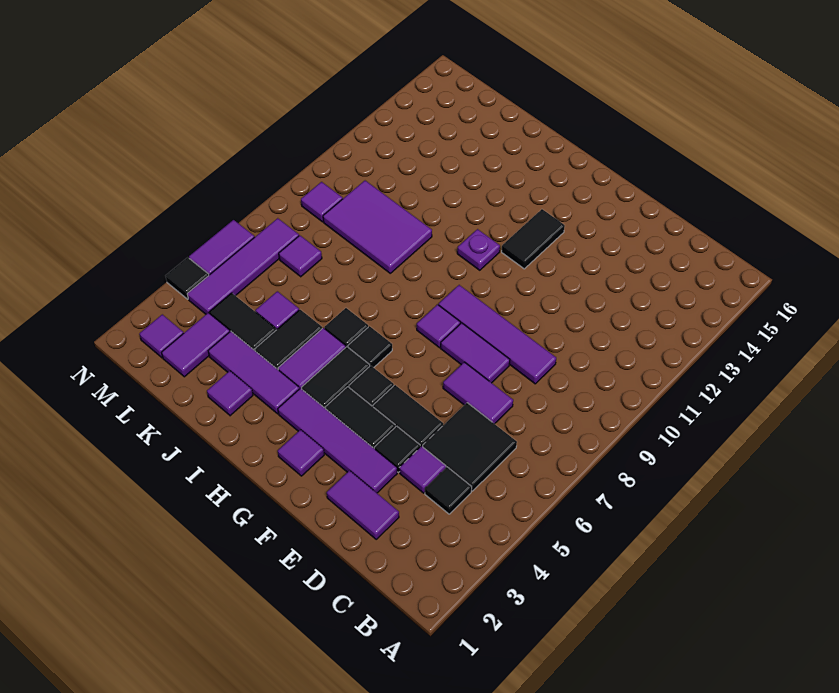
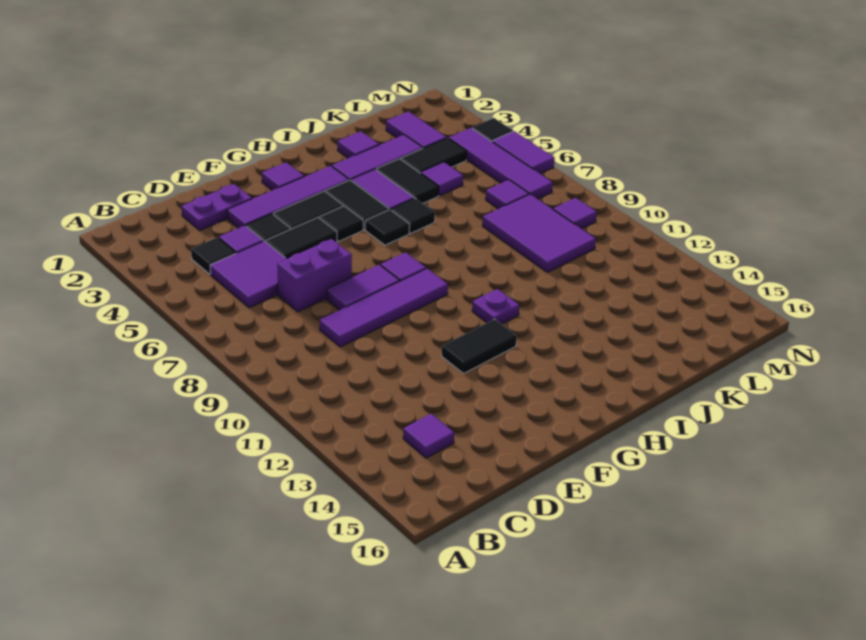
black tile C5:D6 level 1 -> purple tile C5:D6 level 1
purple tile D2:E2 level 1 -> purple plate D2:E2 level 1
purple tile D7:E7 level 1 -> purple brick D7:E7 level 1
black tile G12:G13 level 1 -> black tile F12:G12 level 1
purple tile J9:L10 level 1 -> purple tile K8:L10 level 1
purple tile M2 level 1 -> purple tile C14 level 1

